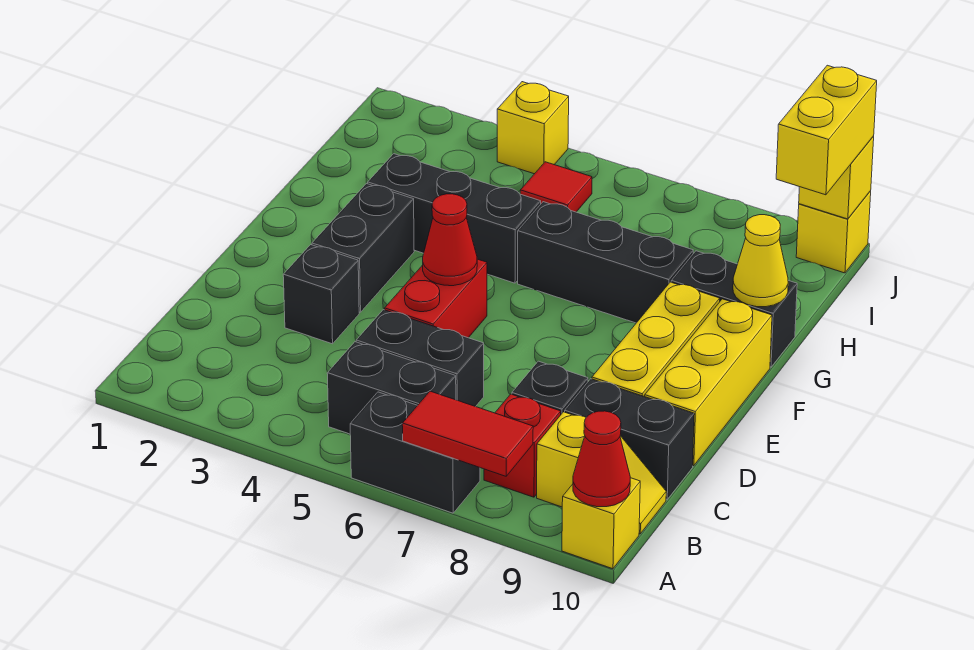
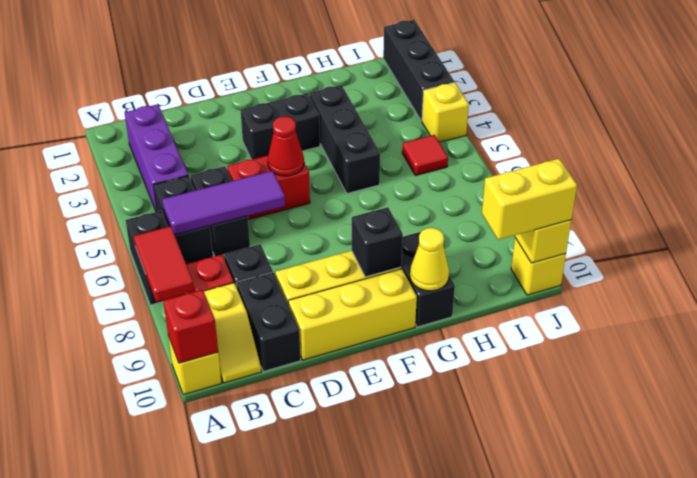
red cone A10 level 2 -> red brick A10 level 2
none -> purple brick B2:B4 level 1
none -> purple tile B6:D6 level 2
black brick D3 level 1 -> black brick F9 level 2
black brick G6:G8 level 1 -> black brick J1:J3 level 1

